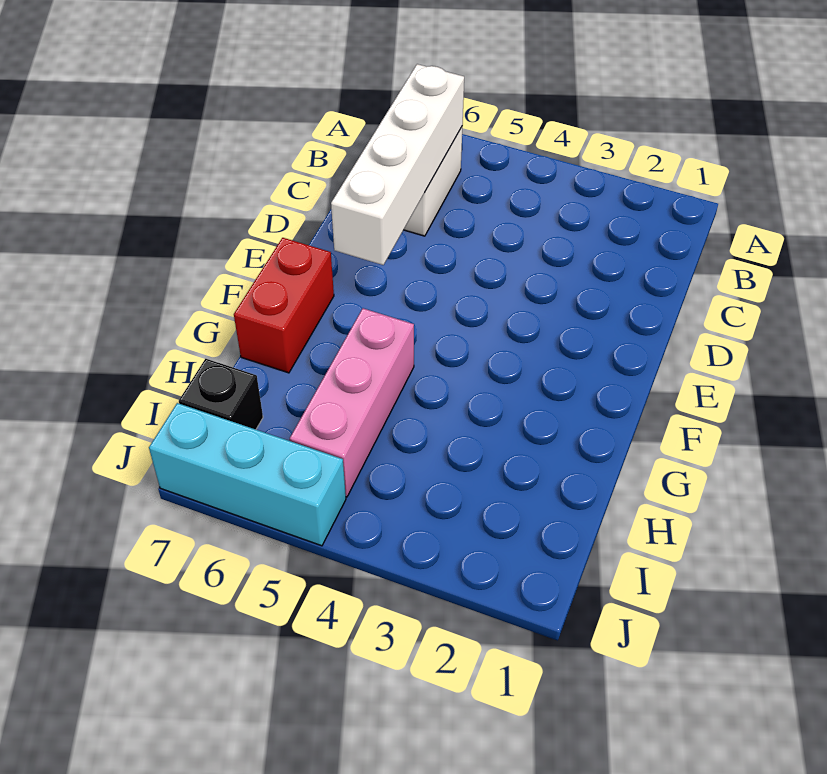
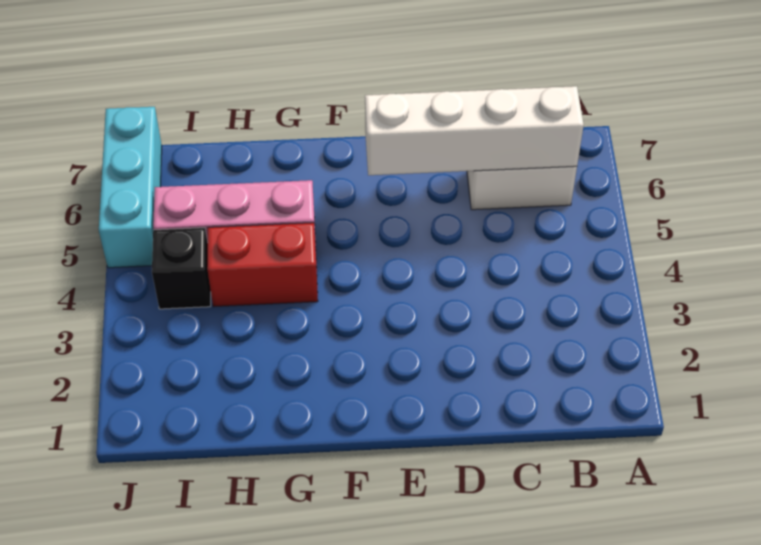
red brick F7:G7 level 1 -> red brick G4:H4 level 1
black brick I7 level 1 -> black brick I4 level 1

